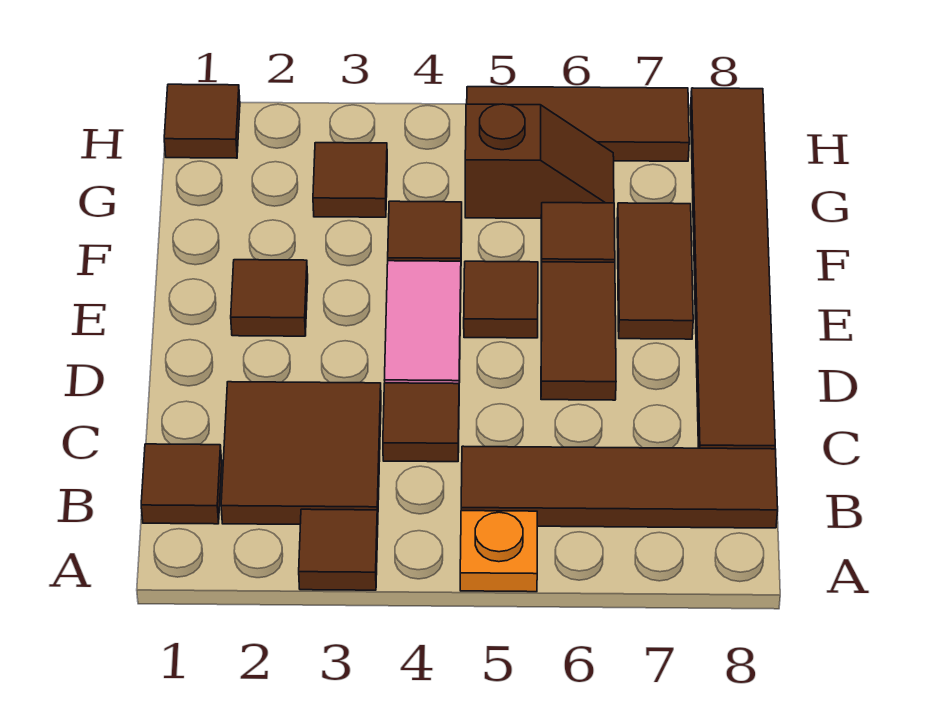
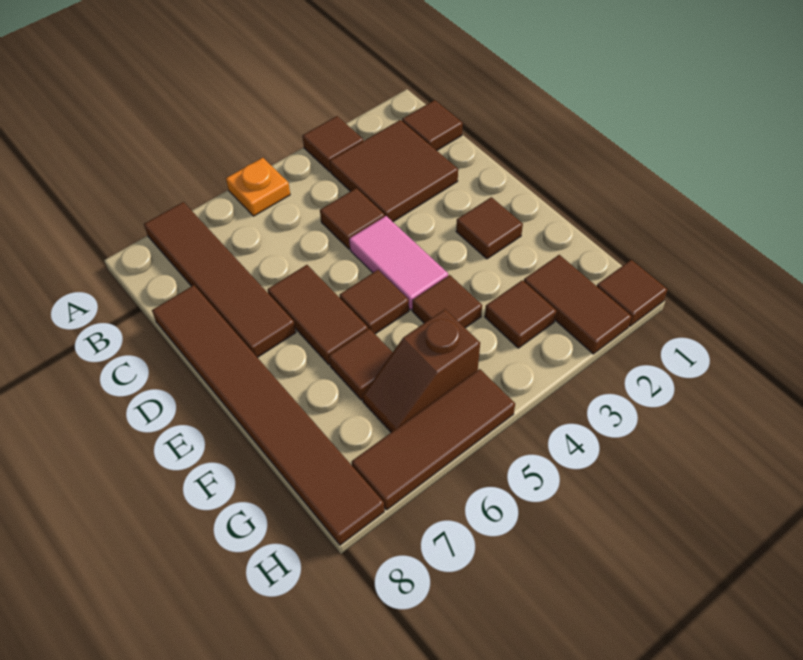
brown tile B5:B8 level 1 -> brown tile A7:D7 level 1
brown tile E7:F7 level 1 -> brown tile G2:H2 level 1

